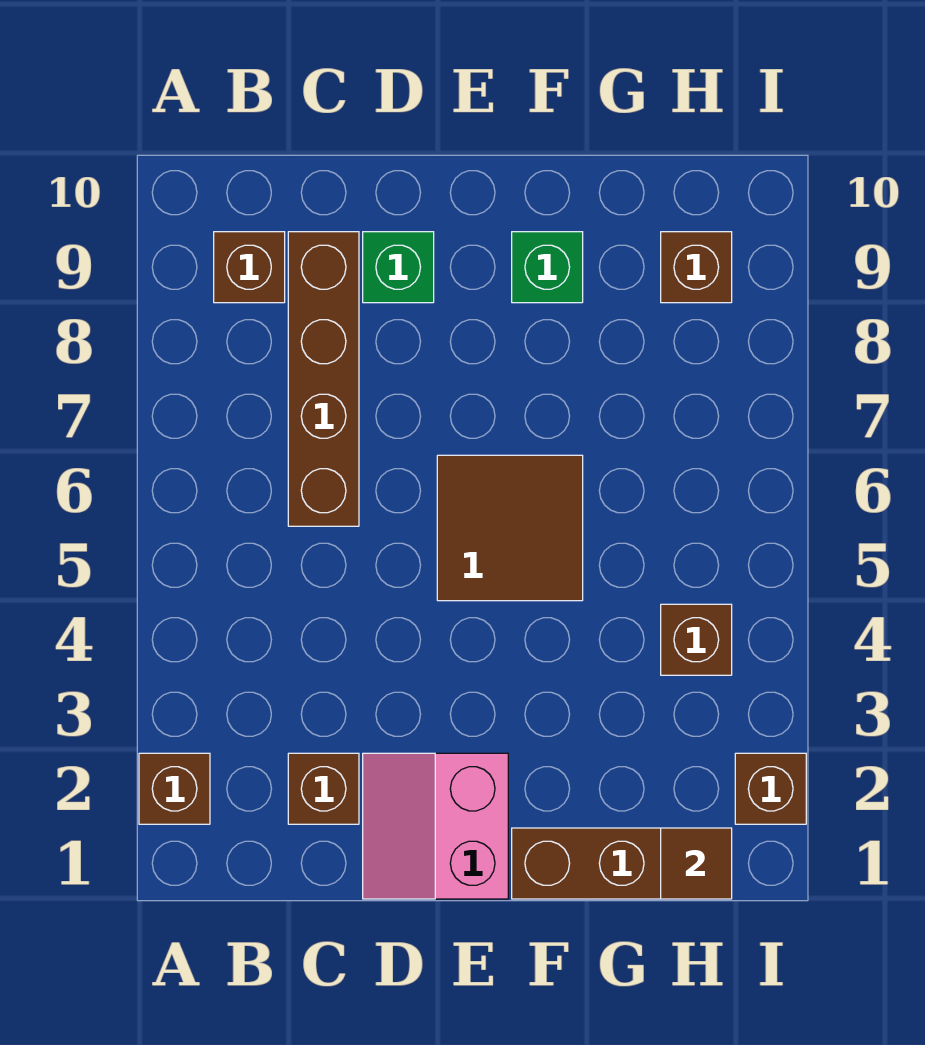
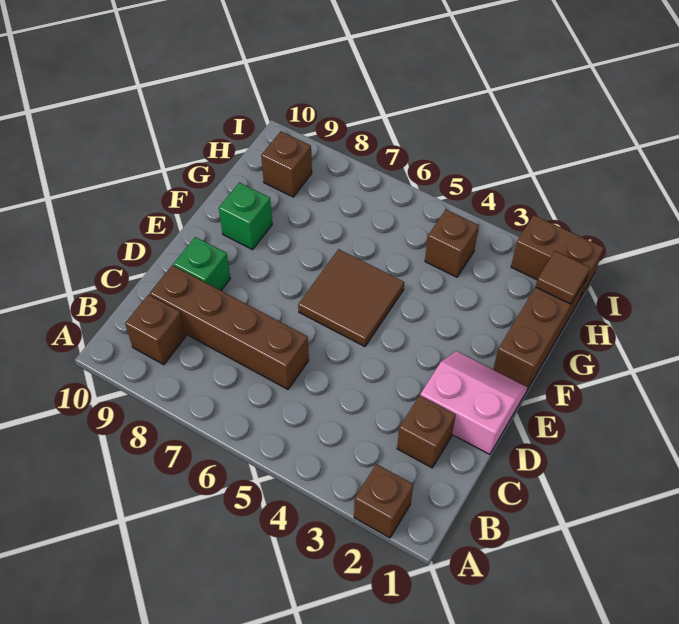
pink slope D1:E2 level 1 top E -> pink slope D1:E2 level 1 top D
brown brick I2 level 1 -> brown brick I1:I2 level 1

